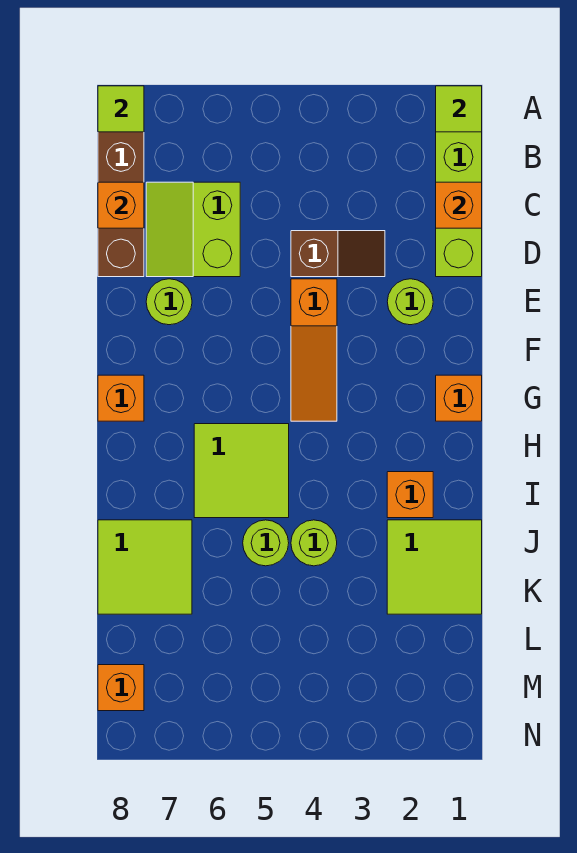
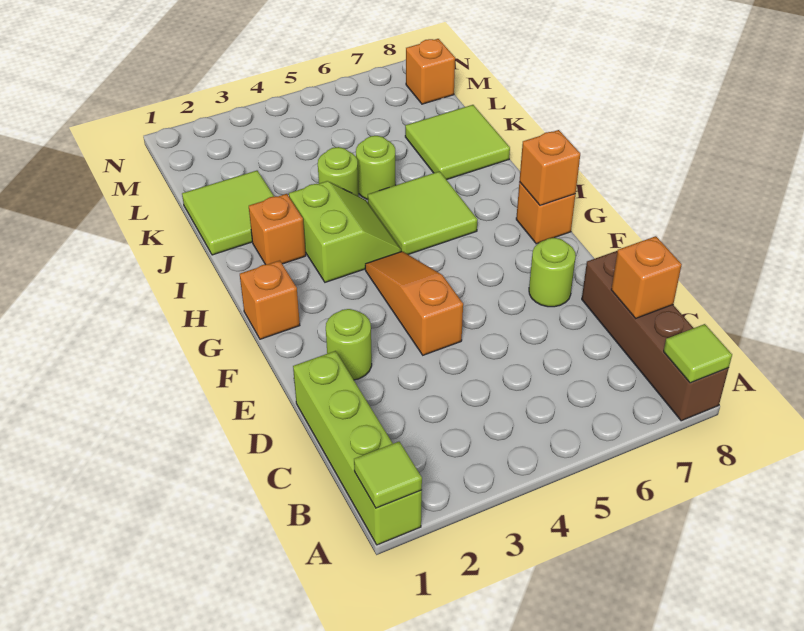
orange brick C1 level 2 -> orange brick G8 level 2
lime slope C6:D7 level 1 top 6 -> lime slope H3:I4 level 1 top 3
brown slope D3:D4 level 1 top 4 -> none

